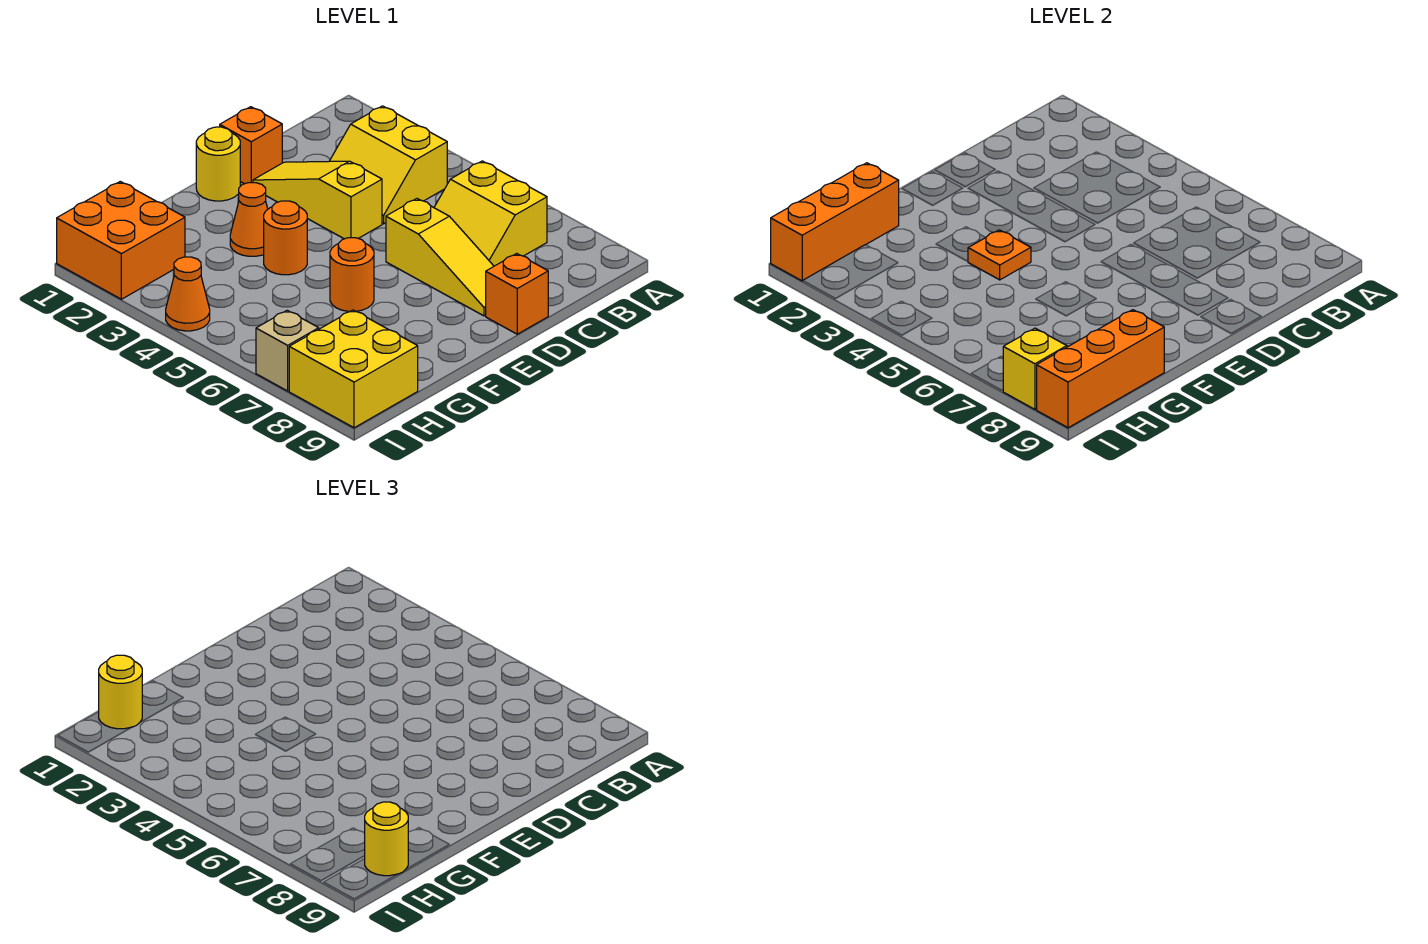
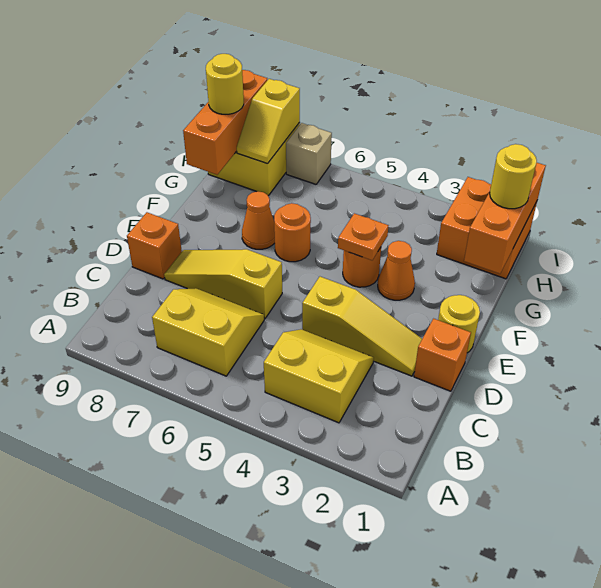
orange cone I4 level 1 -> orange cone F7 level 1

